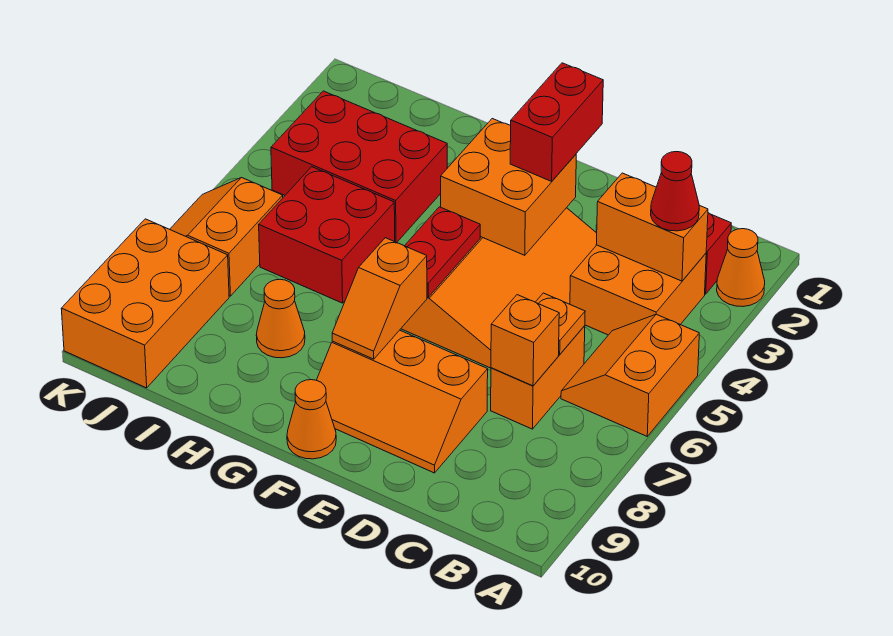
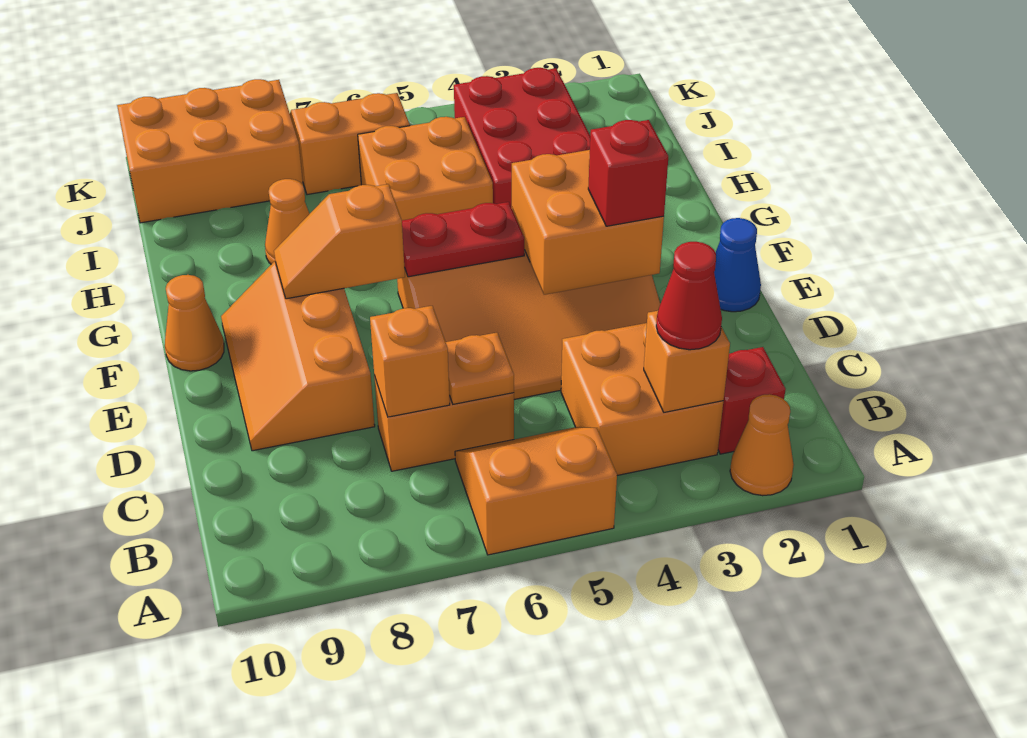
orange brick B3:C3 level 2 -> orange brick B3 level 2
none -> blue cone E1 level 1
red brick E2:E3 level 3 -> red brick E3 level 3
red brick H5:I6 level 1 -> orange brick H5:I6 level 1

